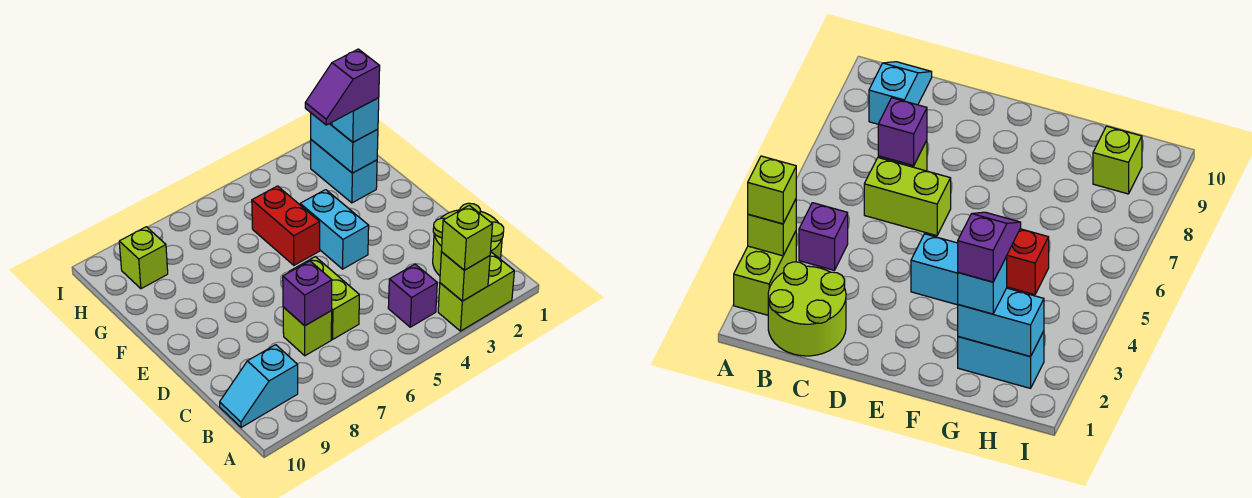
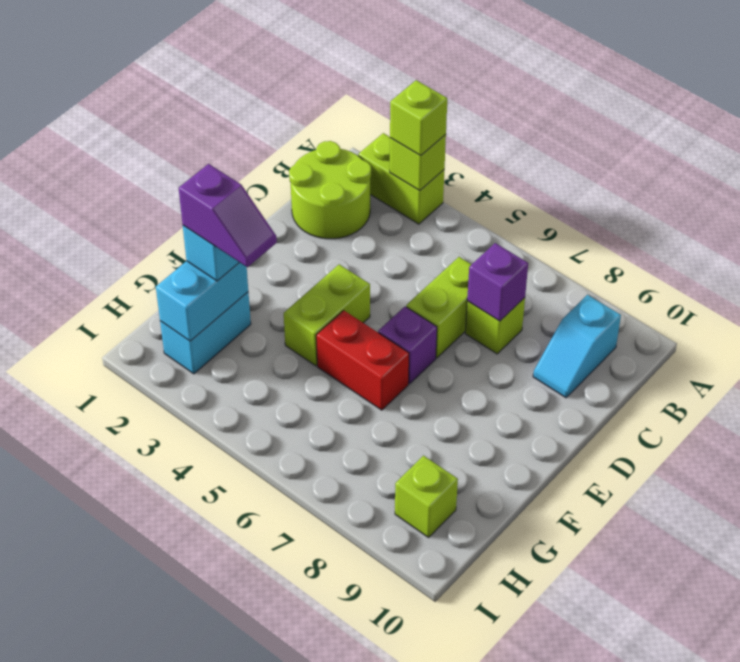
purple brick B4 level 1 -> purple brick E6 level 1
cyan slope B9:B10 level 1 top 9 -> cyan slope B9:C9 level 1 top B
cyan brick E4:F4 level 1 -> lime brick E4:F4 level 1
red brick F5:G5 level 1 -> red brick F5:F6 level 1

